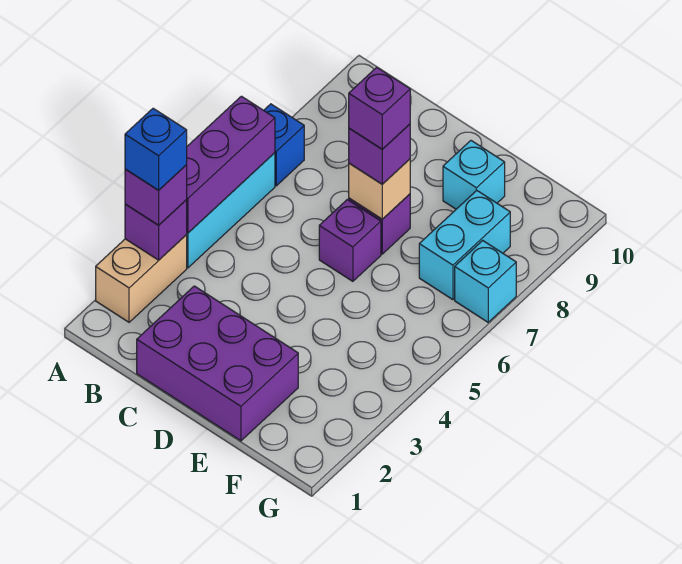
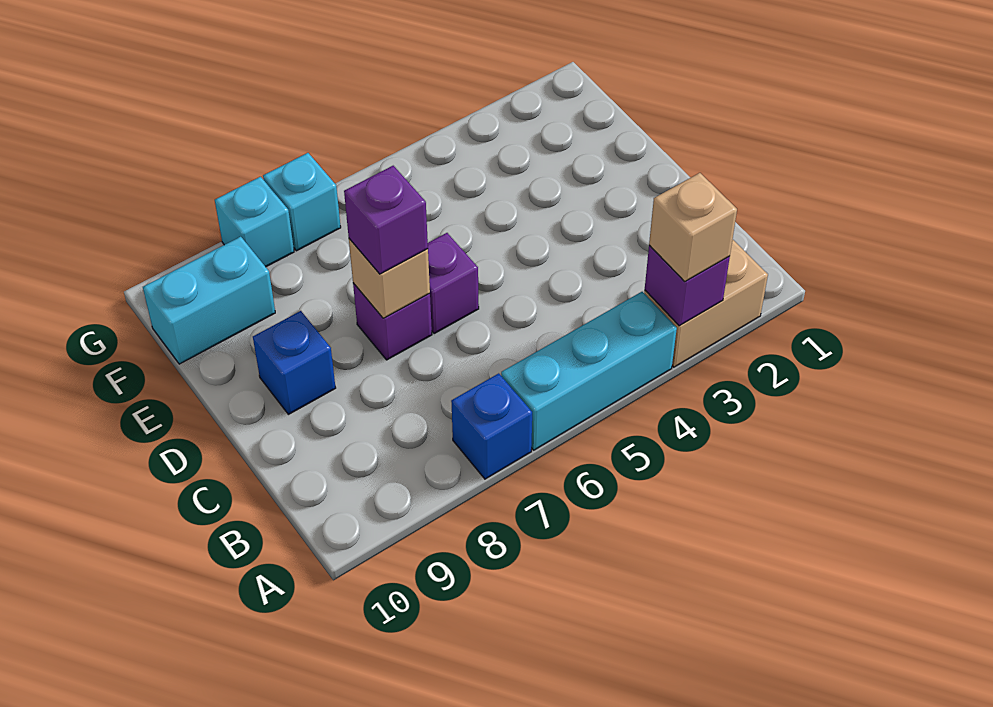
purple brick A3 level 3 -> tan brick A3 level 3
blue brick A3 level 4 -> blue brick D9 level 1
purple brick A4:A6 level 2 -> none
purple brick C1:E2 level 1 -> none
purple brick D7 level 4 -> none
cyan brick E9 level 1 -> cyan brick G8 level 1
cyan brick F7:F8 level 1 -> cyan brick F9:F10 level 1

